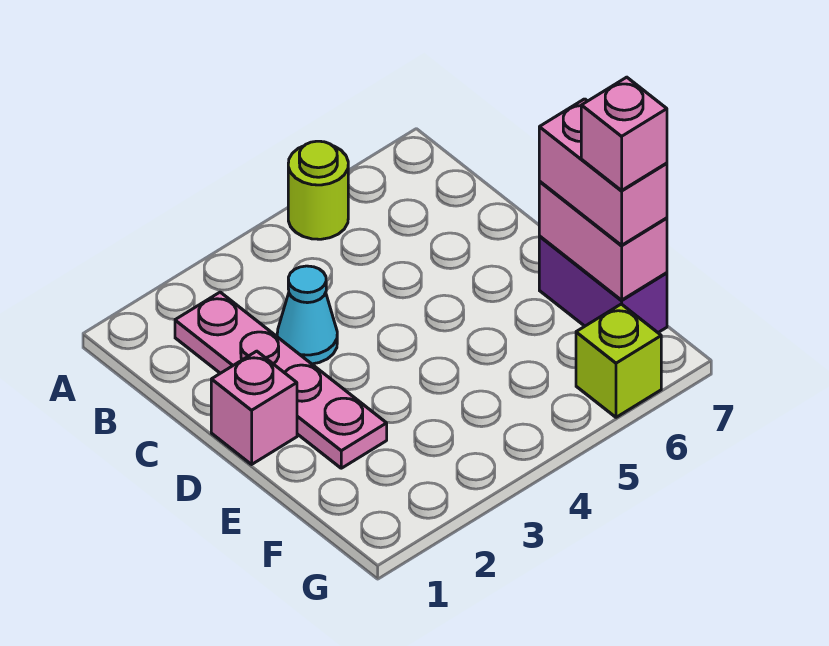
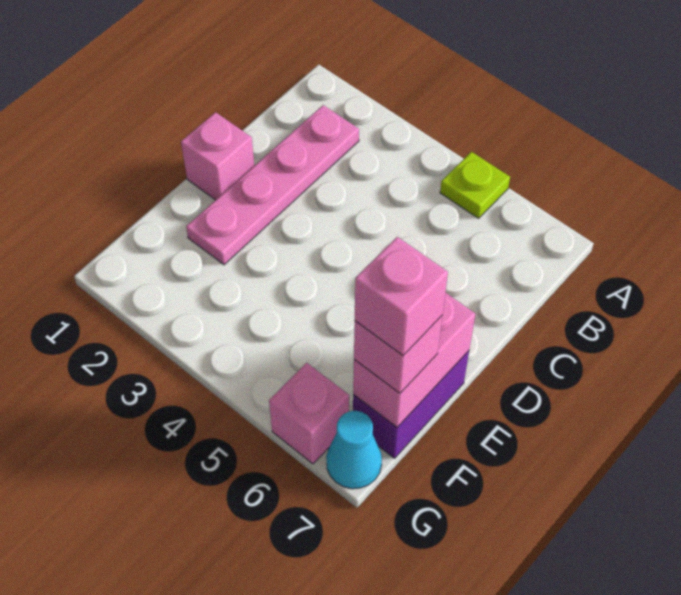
lime round brick A5 level 1 -> lime plate A5 level 1
cyan cone C3 level 1 -> cyan cone G7 level 1
pink brick E7:F7 level 3 -> pink brick F7 level 3
lime brick G6 level 1 -> pink brick G6 level 1

